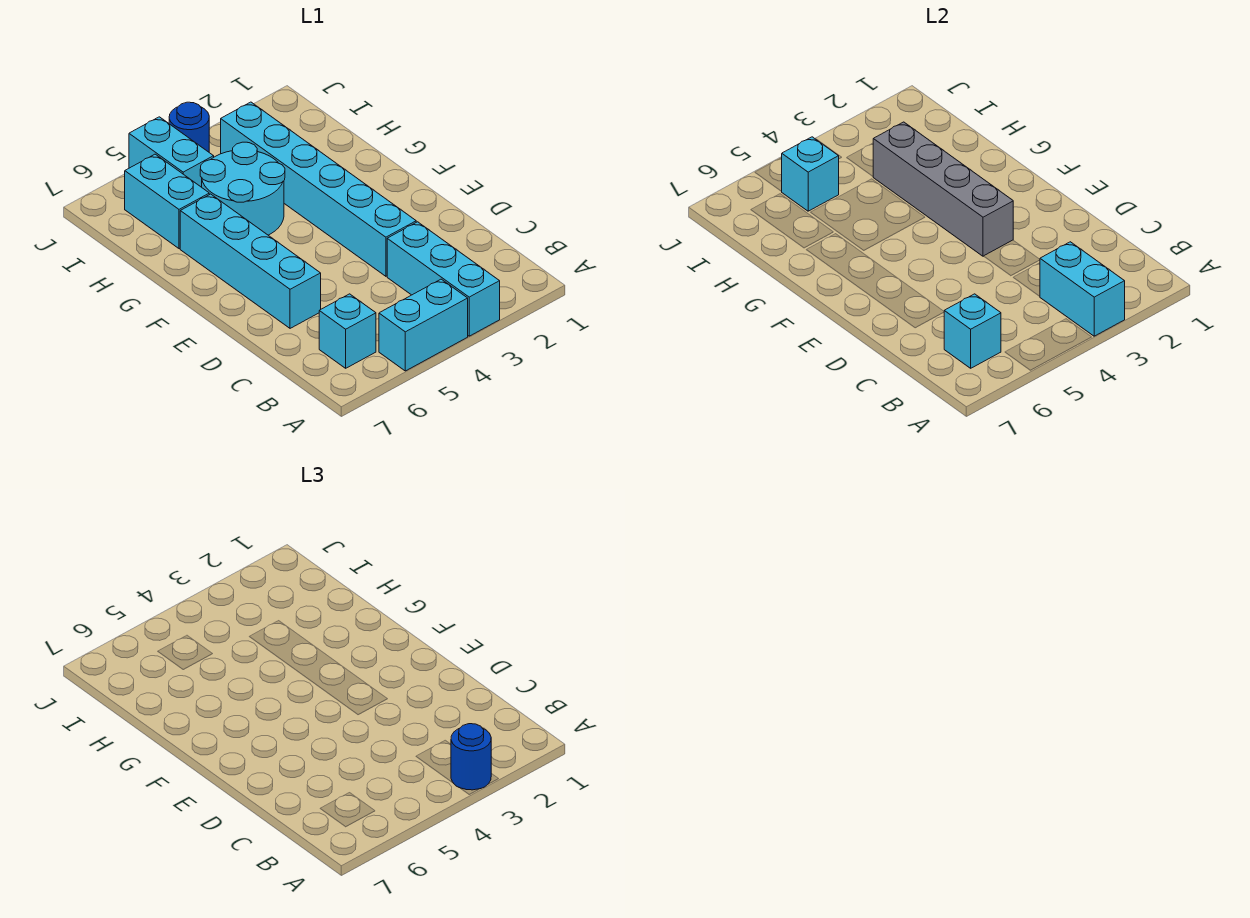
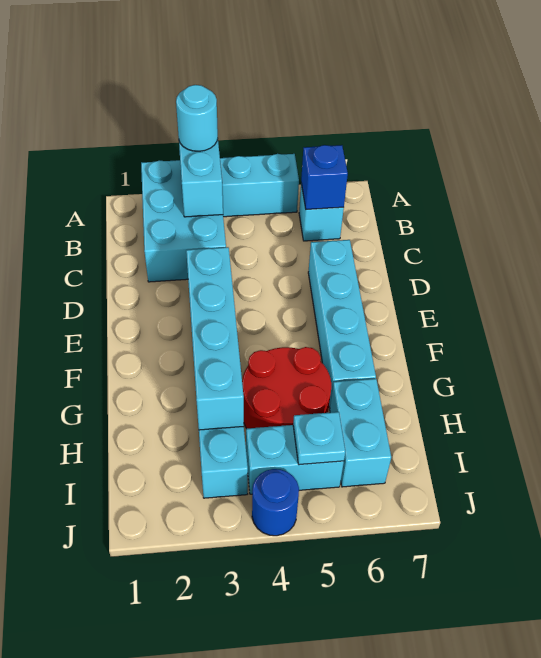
cyan brick A3:C3 level 1 -> cyan brick A2:C3 level 1
blue round brick A3 level 3 -> cyan round brick A3 level 3
cyan brick B6 level 2 -> blue brick B6 level 2
grey brick E3:H3 level 2 -> cyan brick E3:H3 level 2
cyan round brick G4:H5 level 1 -> red round brick G4:H5 level 1
cyan brick I5:J5 level 1 -> cyan brick I4:I5 level 1
cyan brick I5 level 2 -> cyan plate I5 level 2

